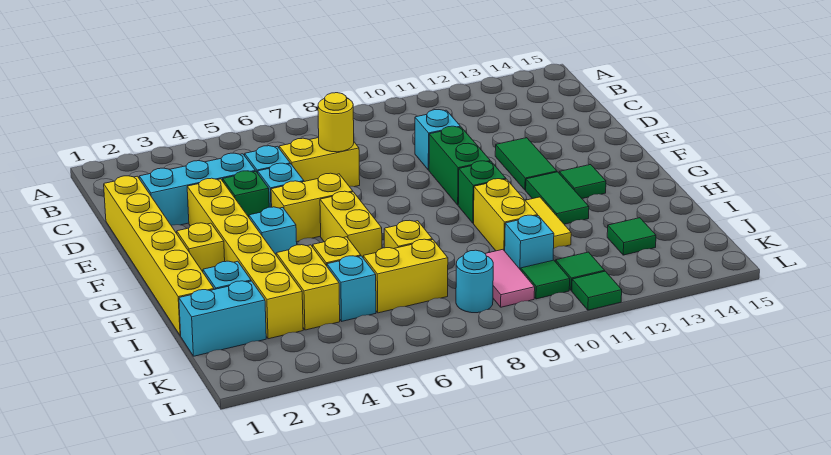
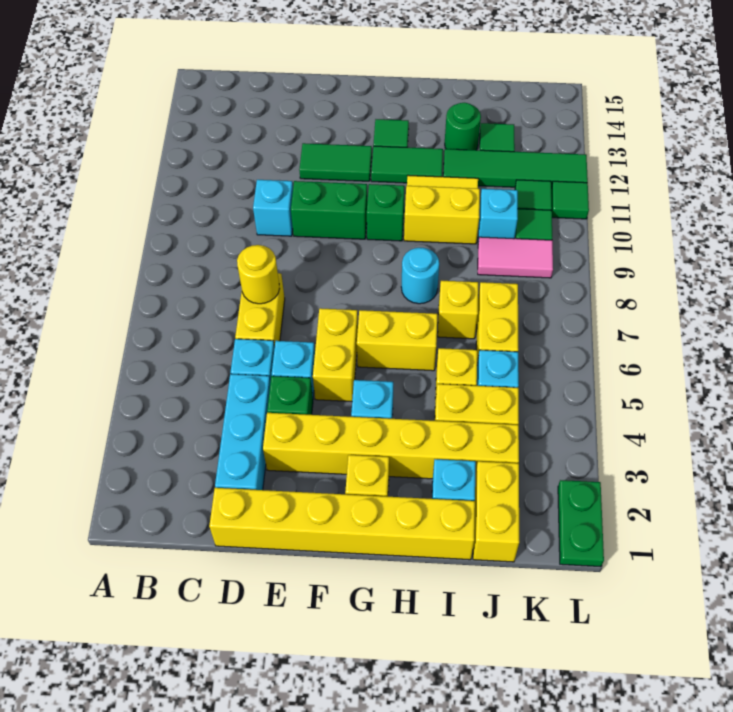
none -> green tile I12:L12 level 1
none -> green round brick I13 level 1
cyan brick J1:J2 level 1 -> yellow brick J1:J2 level 1
cyan round brick K8 level 1 -> cyan round brick H8 level 1
none -> green plate L1:L2 level 1

